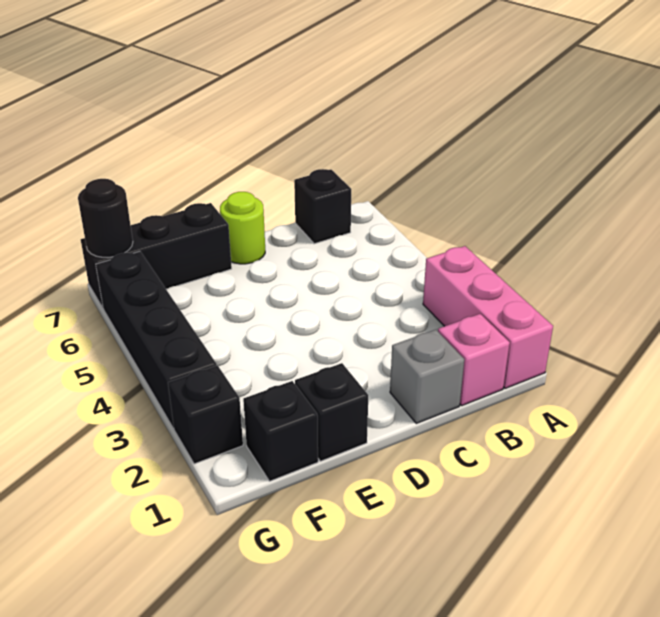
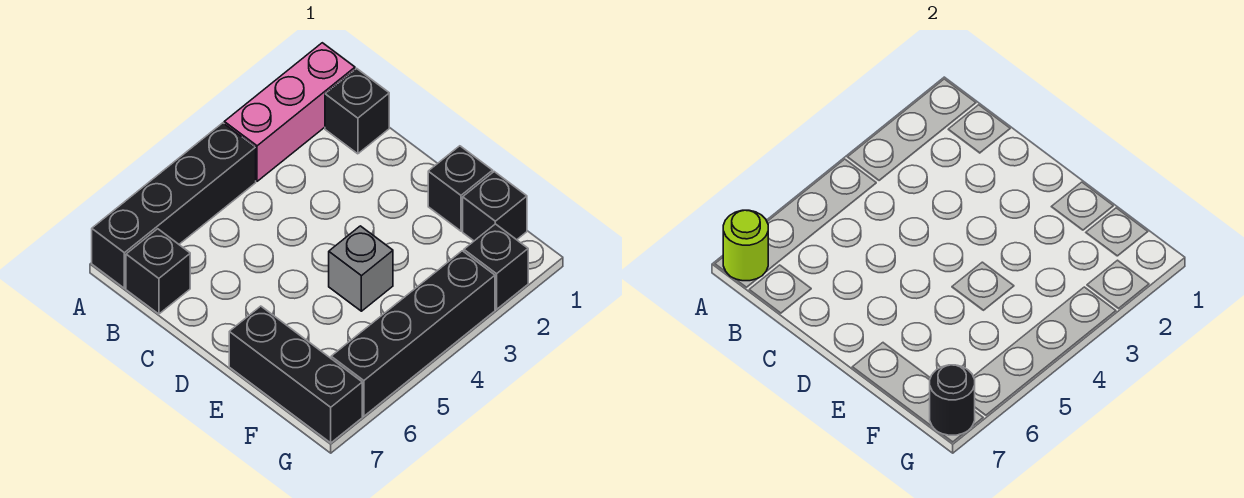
none -> black brick A4:A7 level 1
pink brick B1 level 1 -> black brick B1 level 1
grey brick C1 level 1 -> grey brick E4 level 1
lime round brick D7 level 1 -> lime round brick A7 level 2

